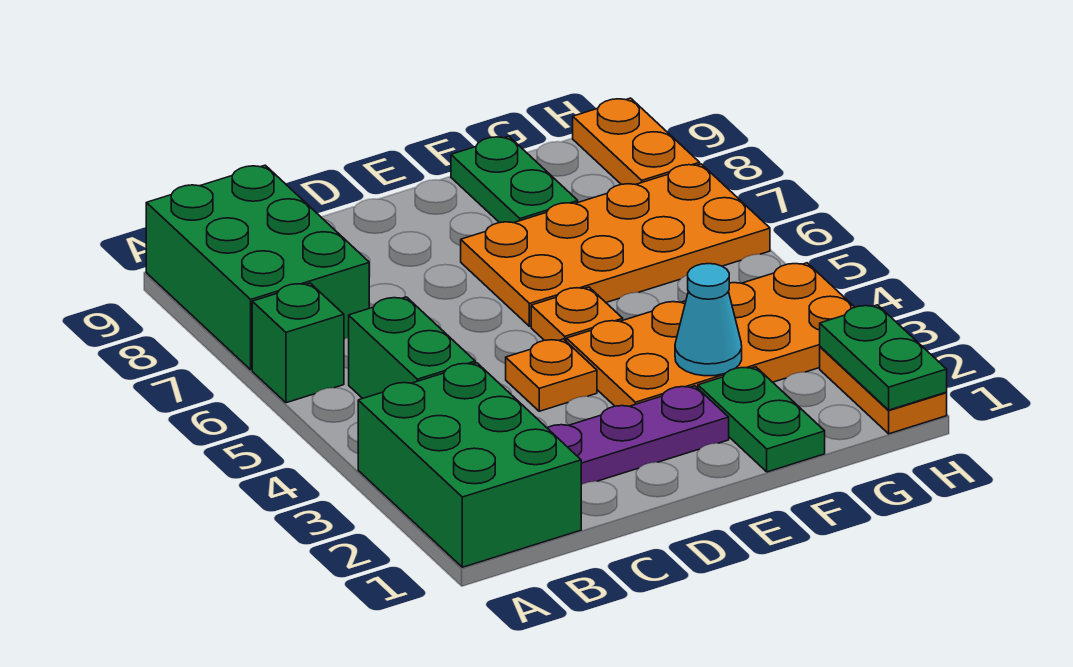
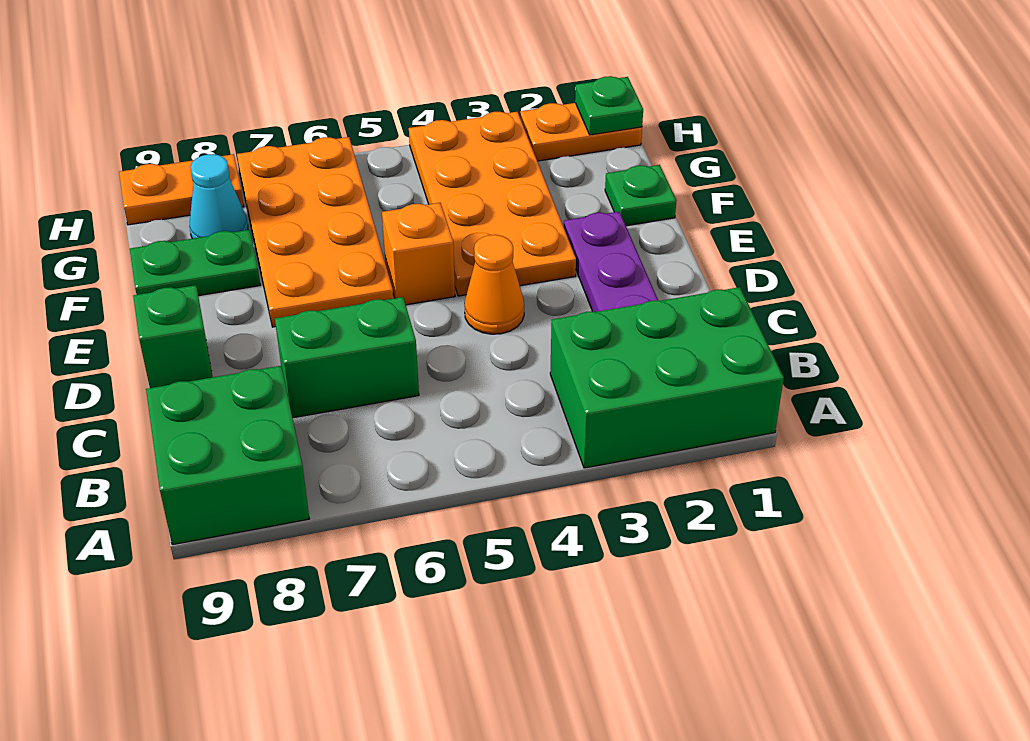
green brick A6 level 1 -> green brick D9 level 1
green brick A7:B9 level 1 -> green brick A8:B9 level 1
green brick B4:B5 level 1 -> green brick C6:C7 level 1
orange plate D4 level 1 -> orange cone D4 level 1
orange plate E5 level 1 -> orange brick E5 level 1
green plate F1:F2 level 1 -> green plate F1 level 1
cyan cone F3 level 2 -> cyan cone G8 level 1
green plate H1:H2 level 2 -> green plate H1 level 2

